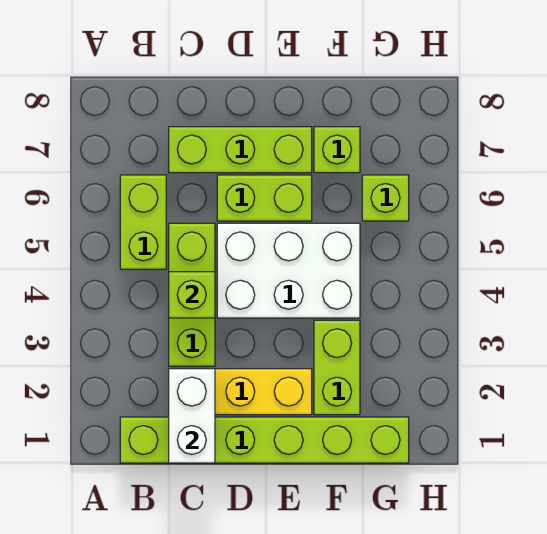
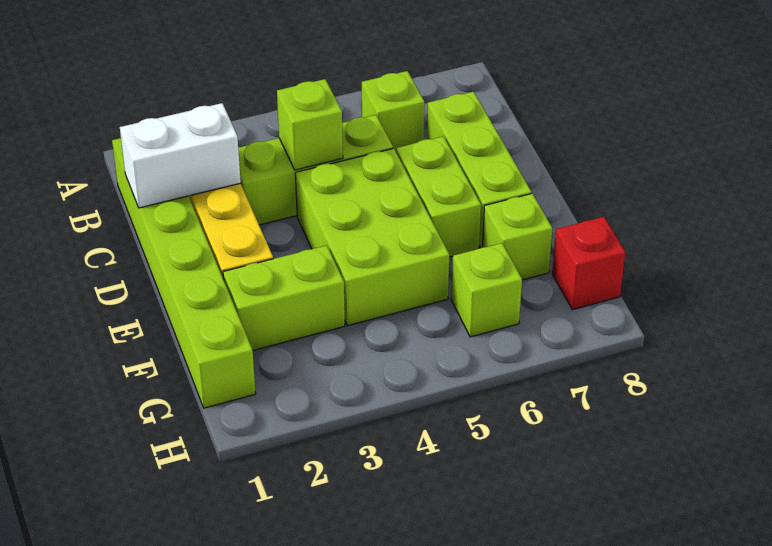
lime brick B5:B6 level 1 -> lime brick B6 level 1
white brick D4:F5 level 1 -> lime brick D4:F5 level 1
none -> red brick G8 level 1

